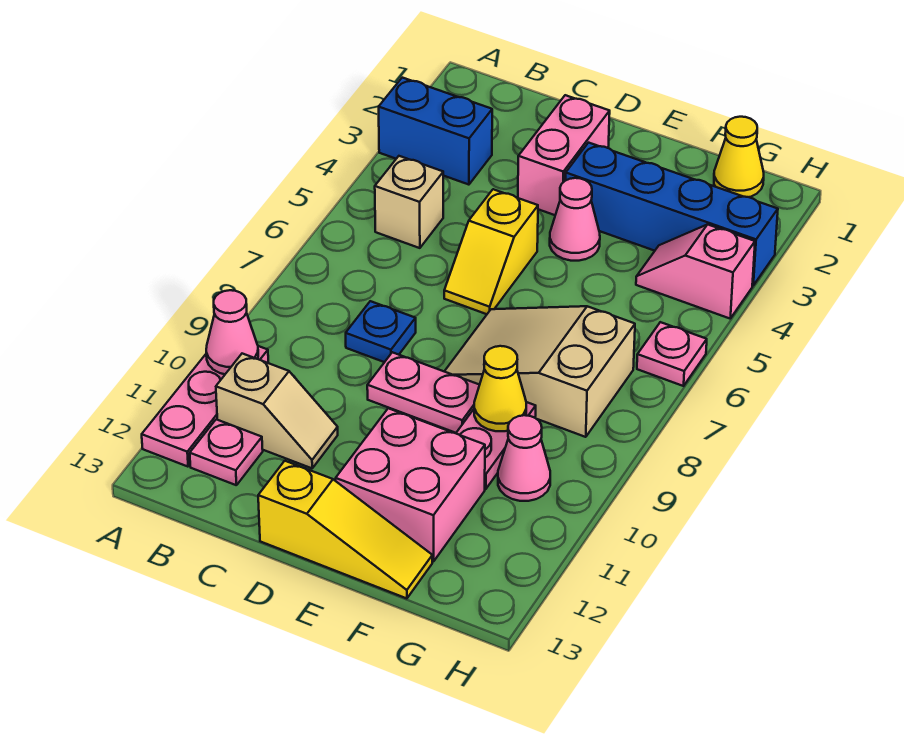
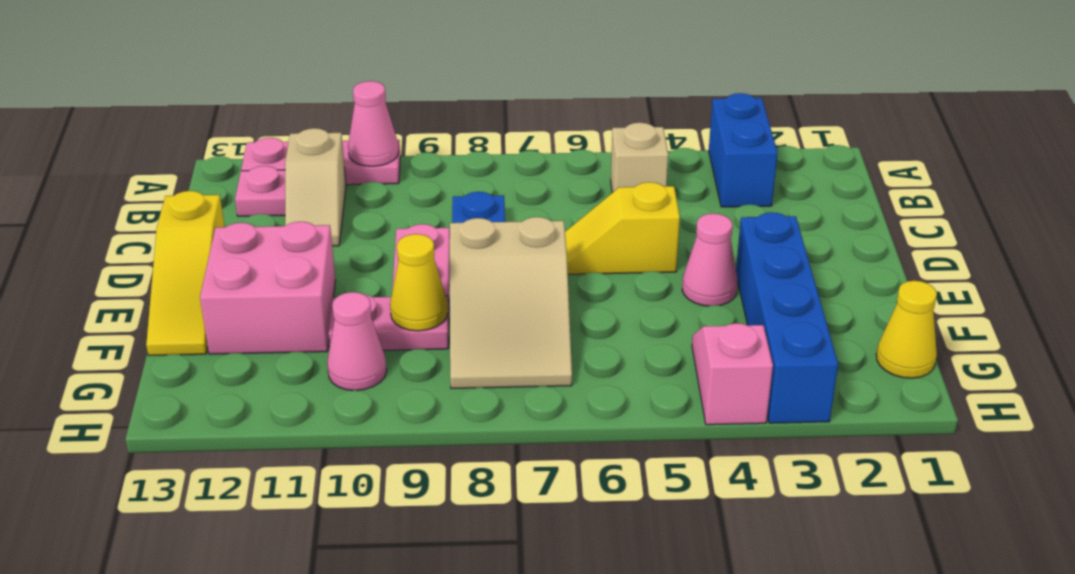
pink brick D2:D3 level 1 -> none
tan slope E7:G8 level 1 top G -> tan slope E7:G8 level 1 top E
pink plate H6 level 1 -> none

